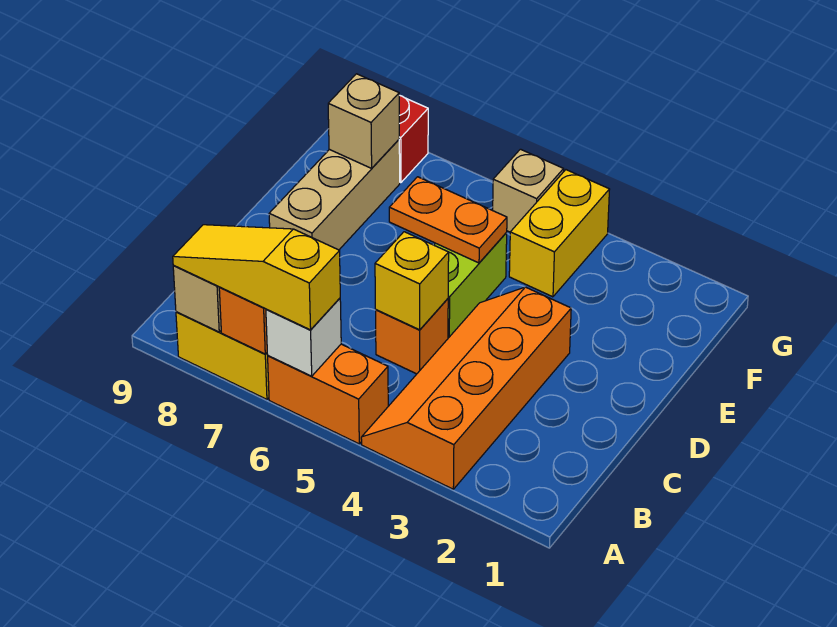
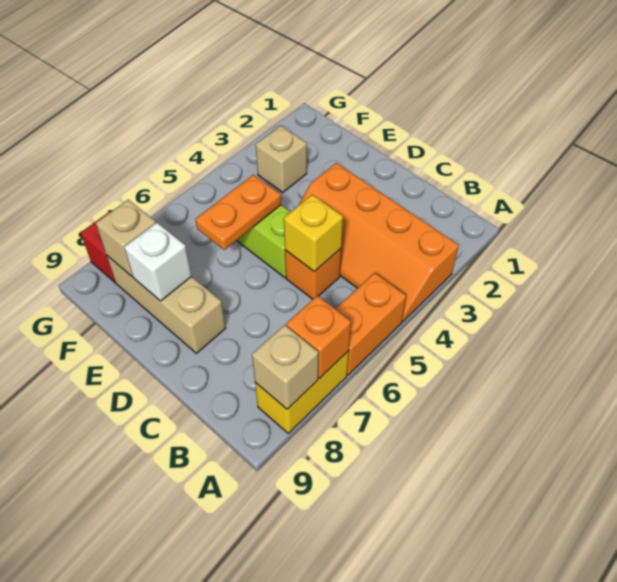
white brick A6 level 2 -> white brick E8 level 2
yellow slope A6:A8 level 3 top 6 -> none
yellow brick F4:G4 level 1 -> none
tan brick G5 level 1 -> tan brick F3 level 1

